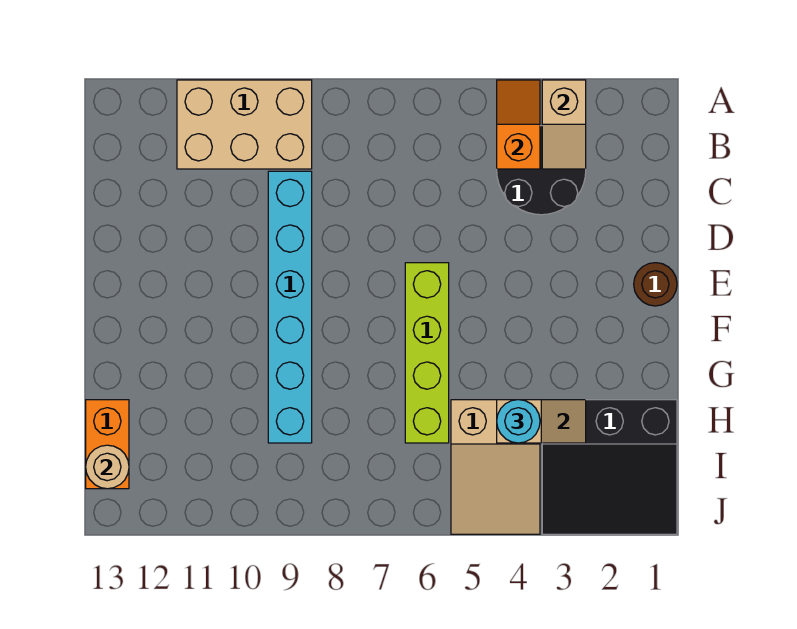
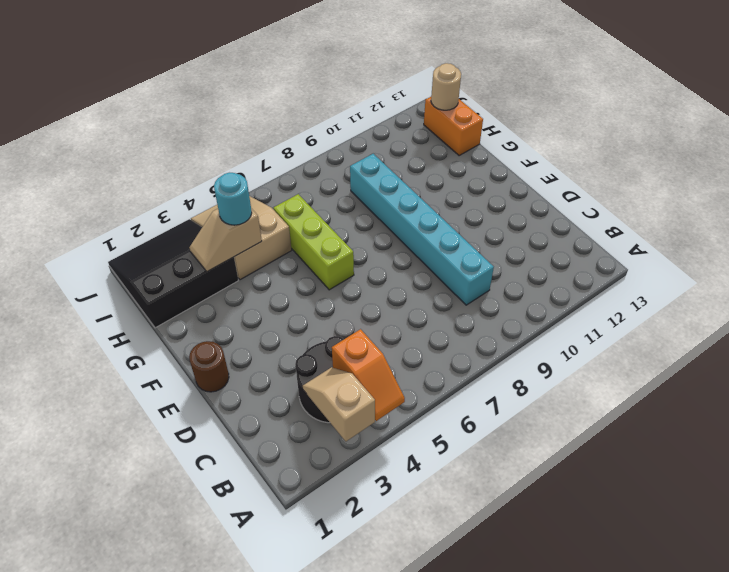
tan brick A9:B11 level 1 -> none
lime brick E6:H6 level 1 -> lime brick F6:H6 level 1

